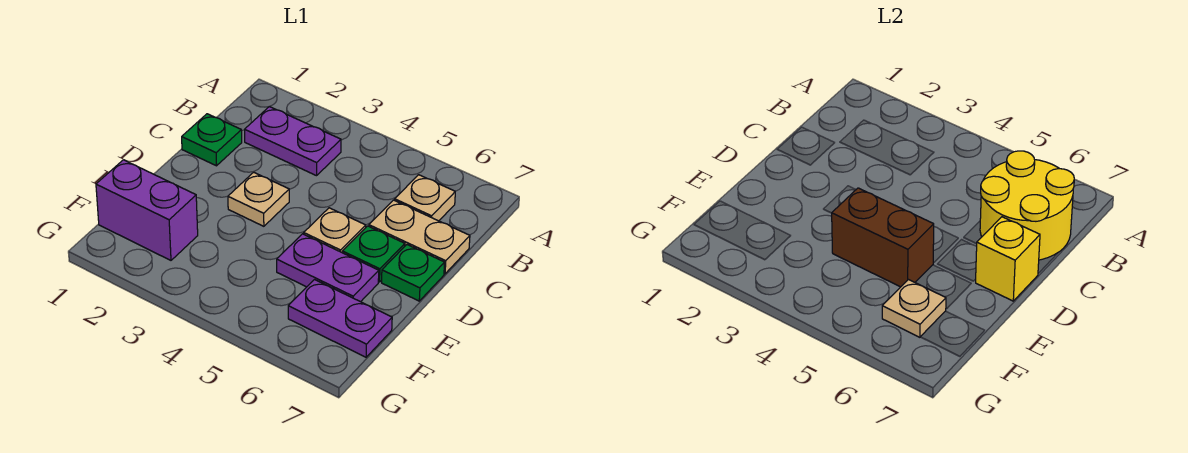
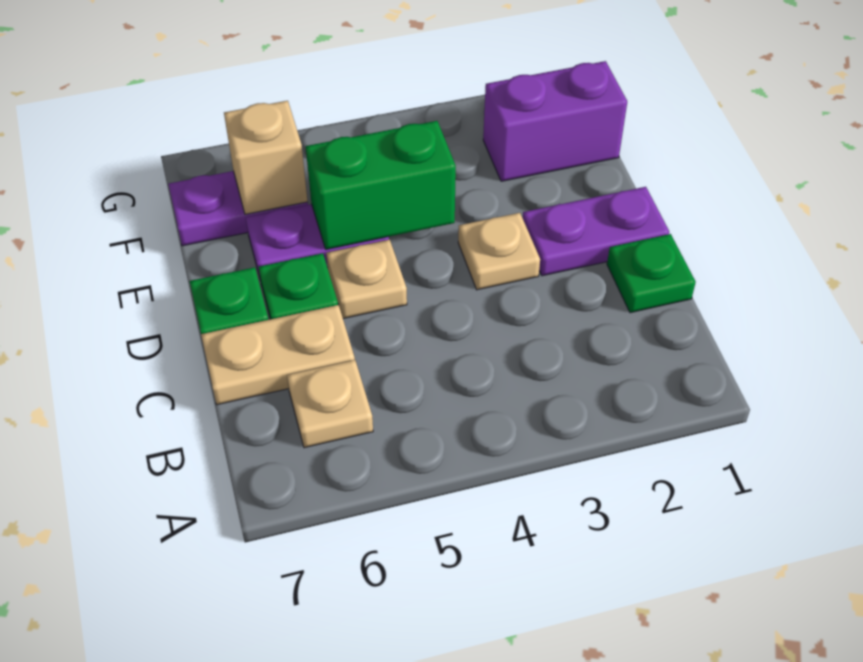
purple plate B2:B3 level 1 -> purple plate D1:D2 level 1
yellow round brick B6:C7 level 2 -> none
yellow brick D7 level 2 -> none
brown brick E4:E5 level 2 -> green brick E4:E5 level 2
tan plate F6 level 2 -> tan brick F6 level 2

